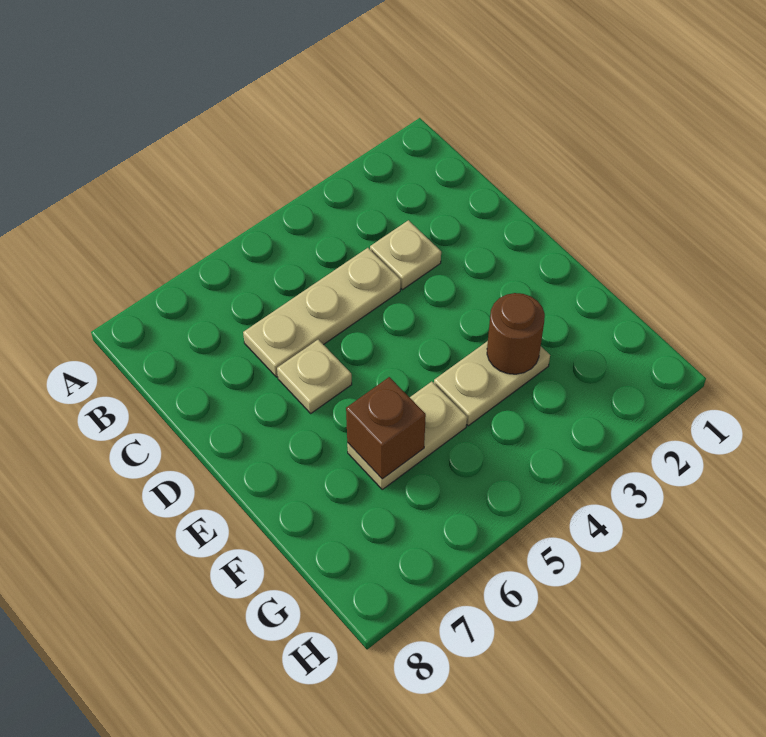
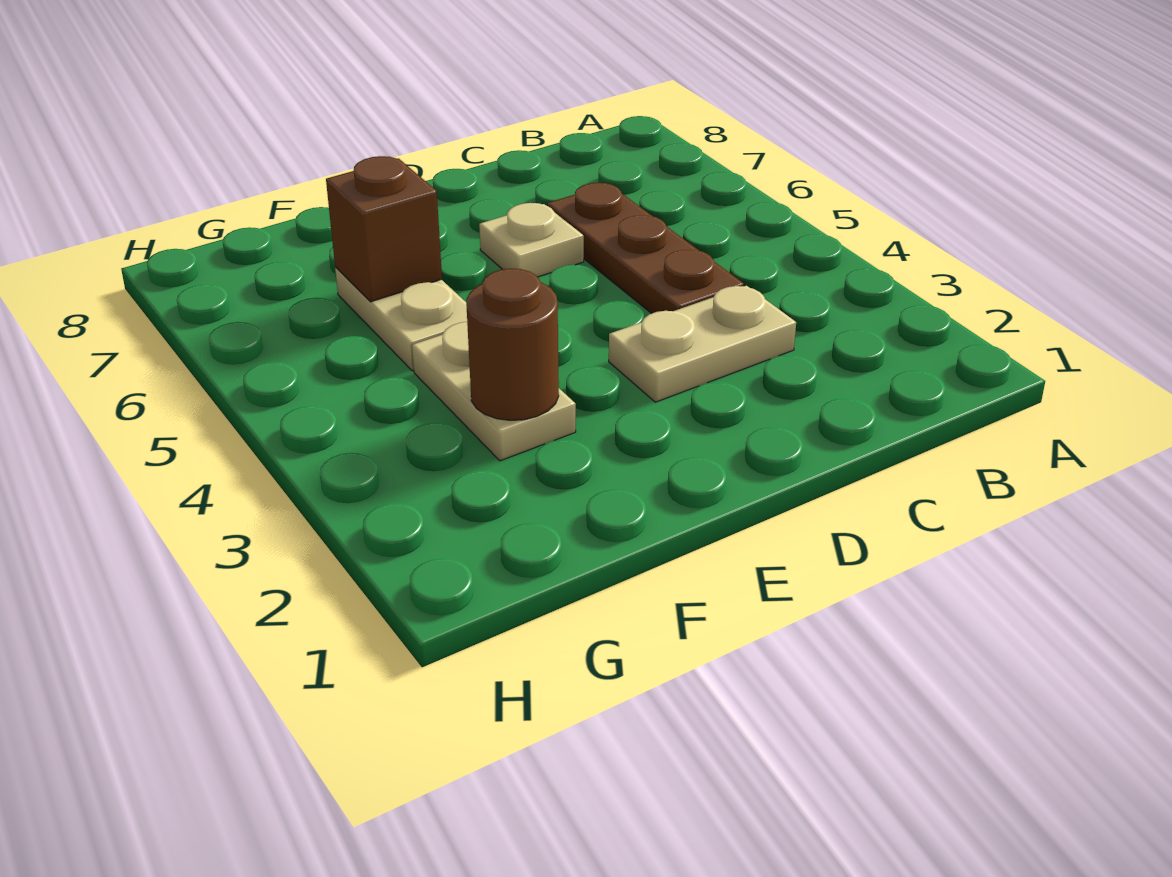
tan plate C3 level 1 -> tan plate C3:D3 level 1
tan plate C4:C6 level 1 -> brown plate C4:C6 level 1

